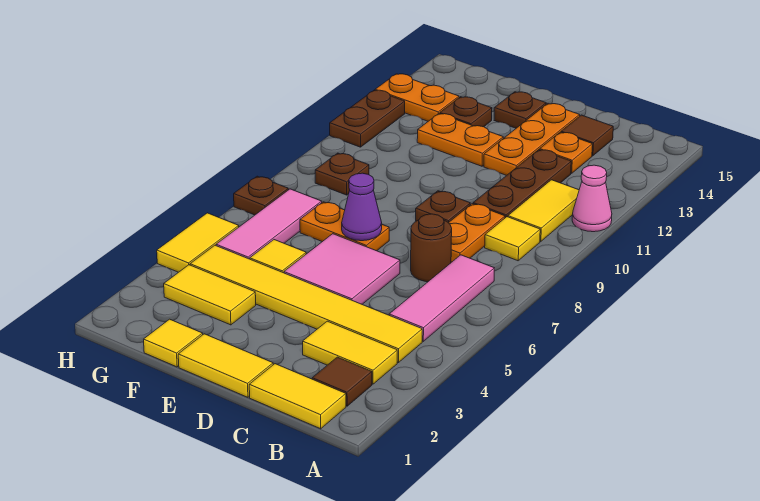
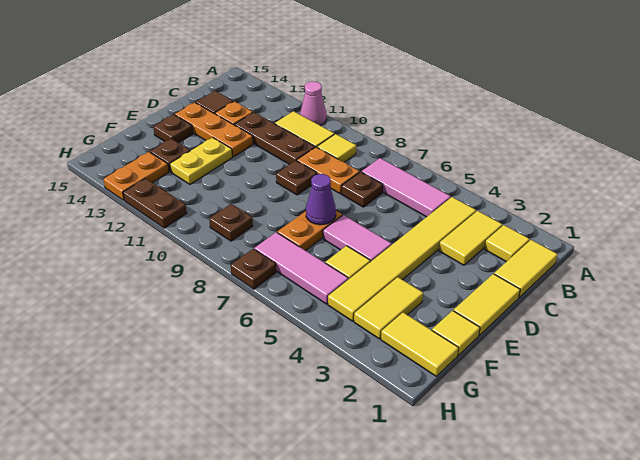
brown tile B2 level 1 -> yellow tile B2 level 1
brown round brick C7 level 1 -> brown plate C7 level 1
pink tile D5:E6 level 1 -> pink tile E5:E6 level 1
orange plate E12:F12 level 1 -> yellow plate E12:F12 level 1
yellow tile H4:H5 level 1 -> yellow tile G1:G2 level 1

